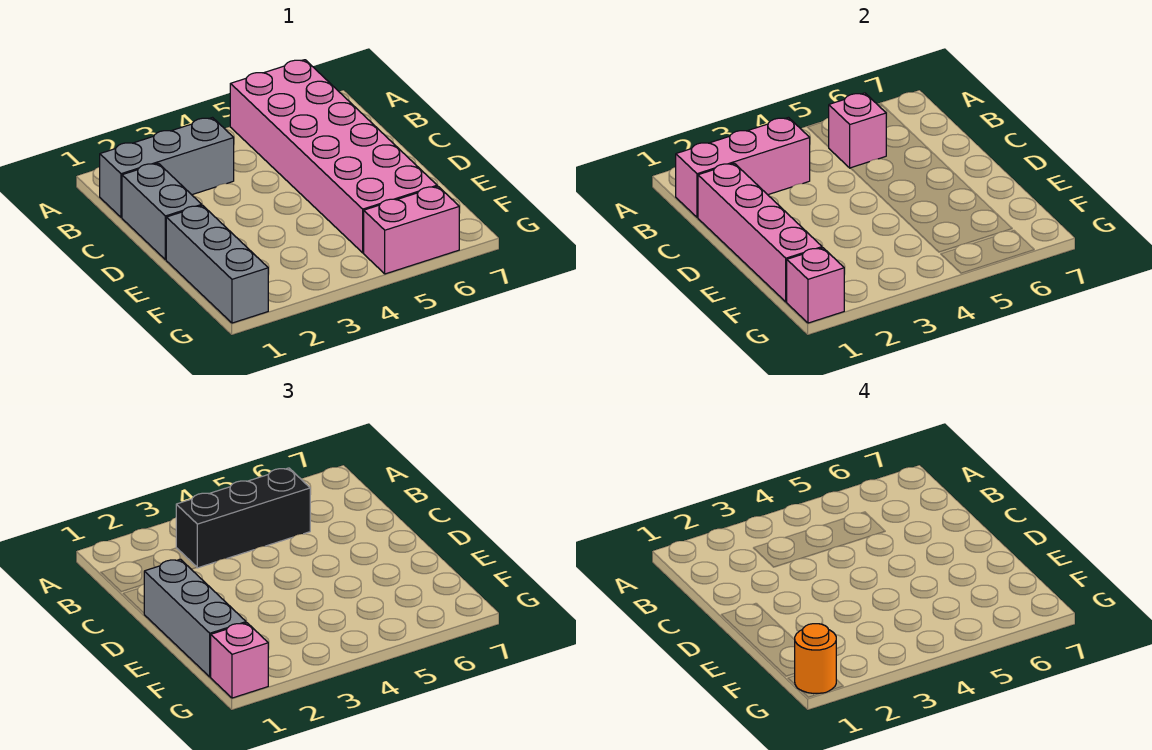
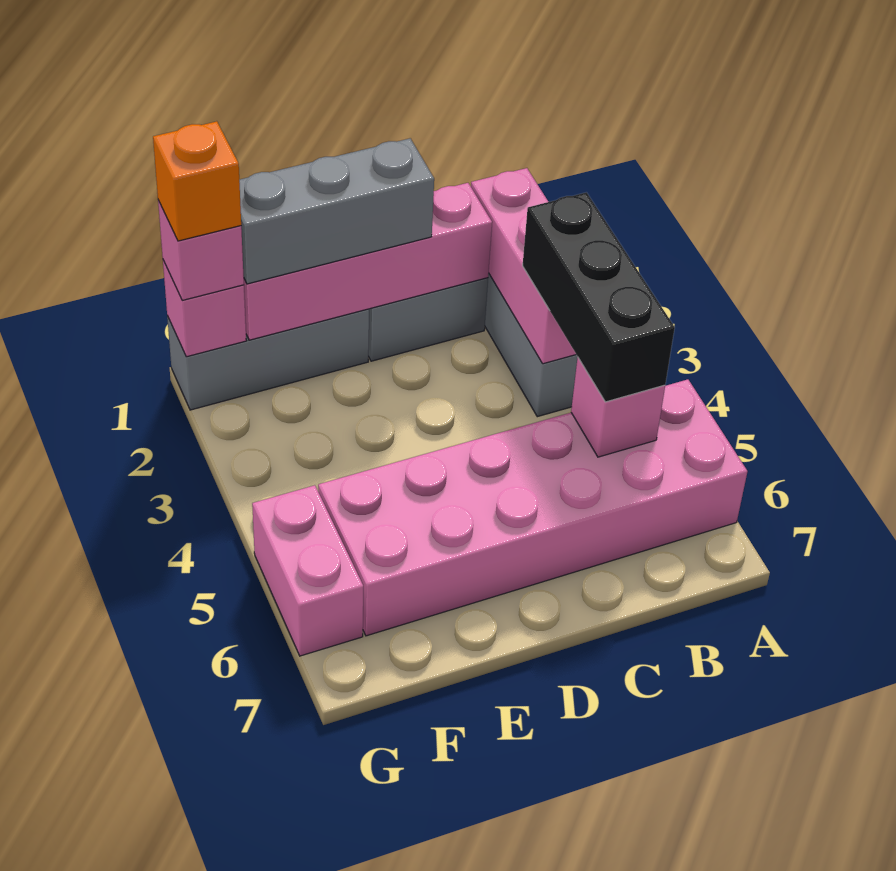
orange round brick G1 level 4 -> orange brick G1 level 4

